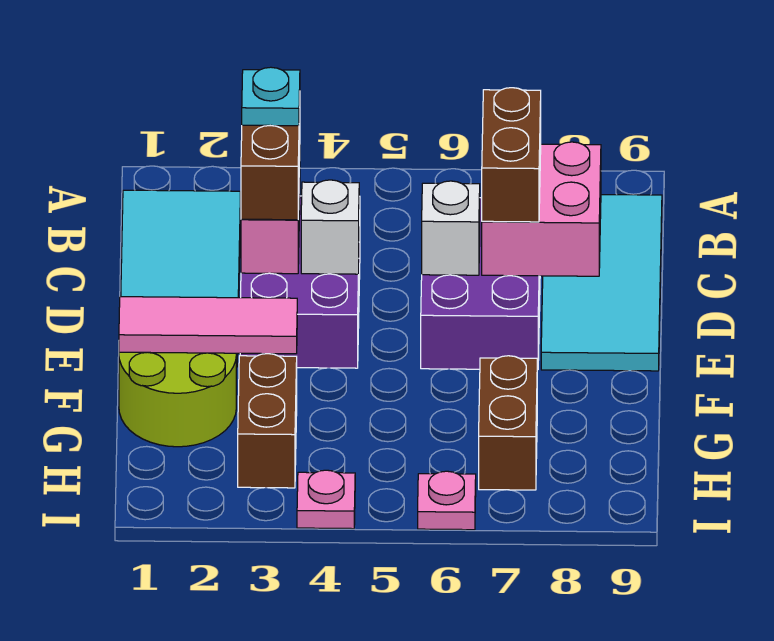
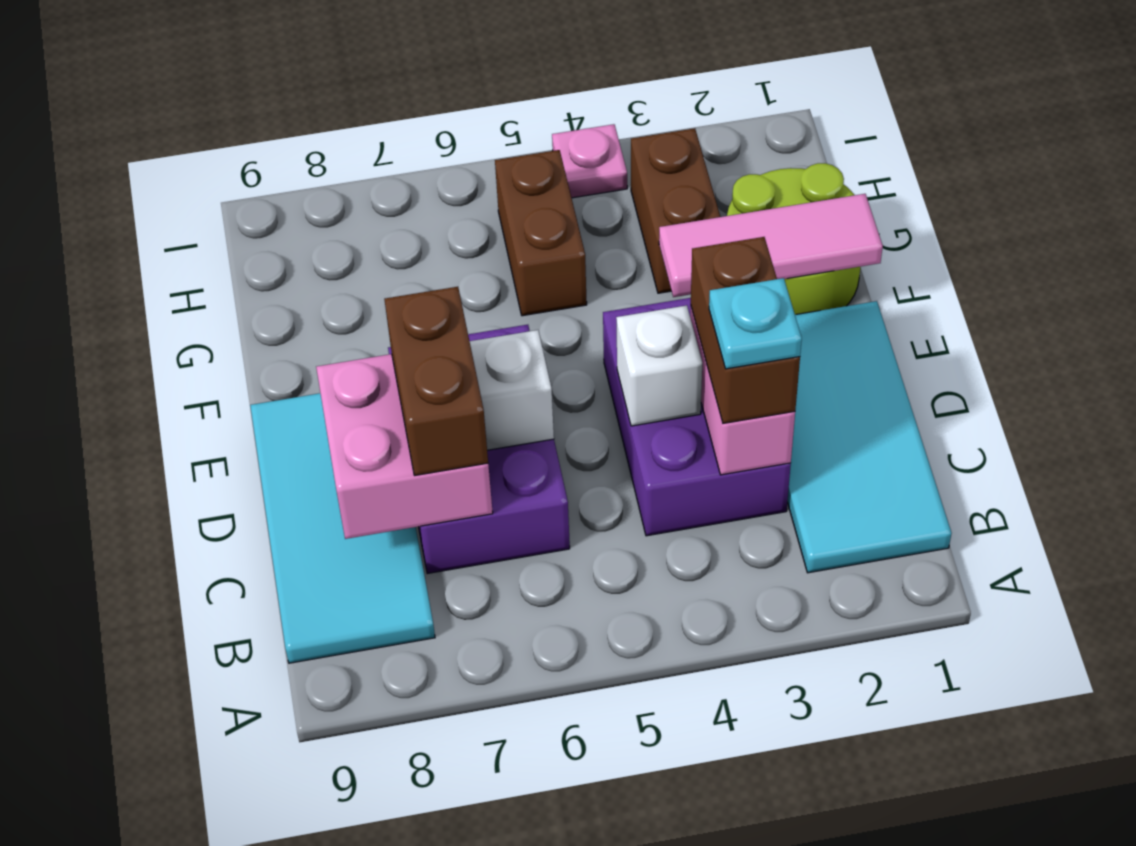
brown brick G7:H7 level 1 -> brown brick G5:H5 level 1
pink plate I6 level 1 -> none

